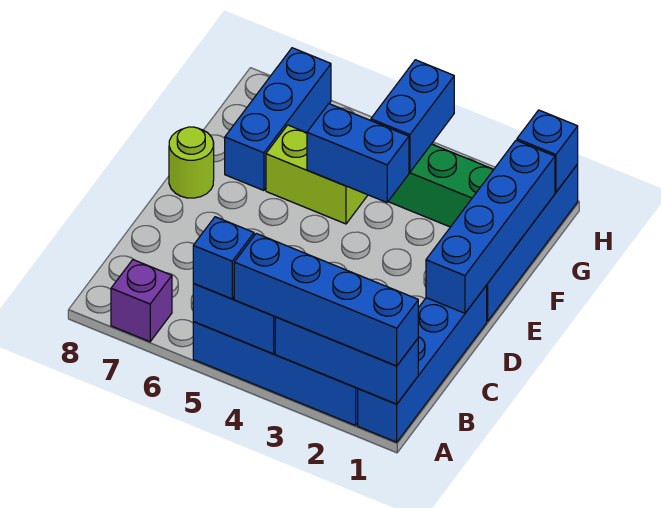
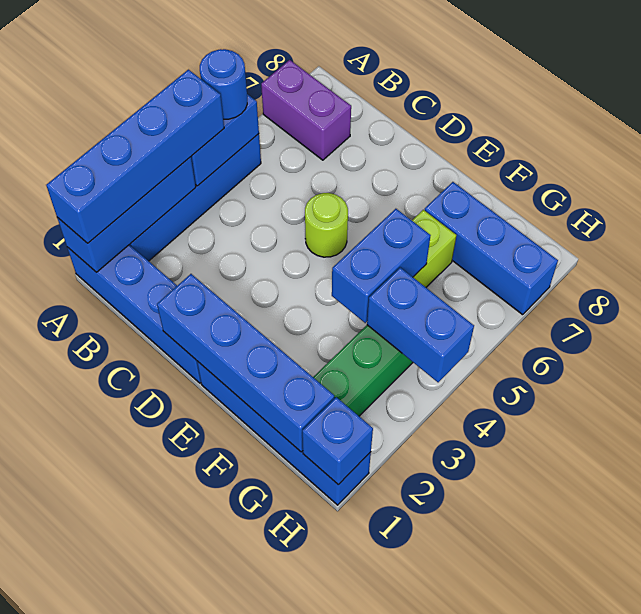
blue brick A5 level 3 -> blue round brick A5 level 3
purple brick A7 level 1 -> purple brick A7:B7 level 1
lime round brick E8 level 1 -> lime round brick D5 level 1

